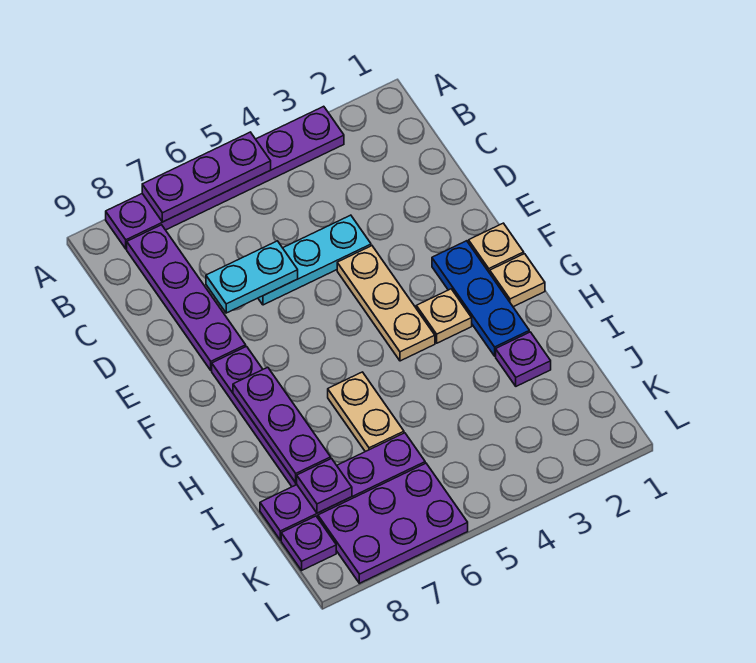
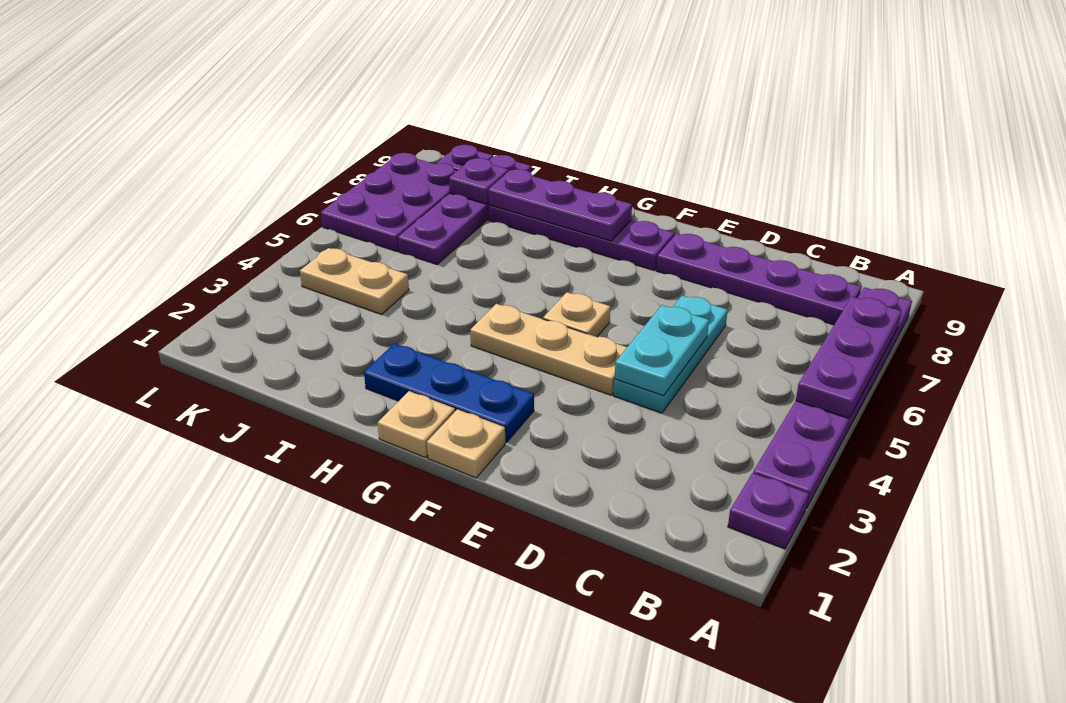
cyan plate D6:D7 level 2 -> cyan plate D4:D5 level 2
tan plate G3 level 1 -> tan plate F5 level 1
tan plate H6:I6 level 1 -> tan plate J4:K4 level 1
purple plate I2 level 1 -> purple plate A2 level 1

